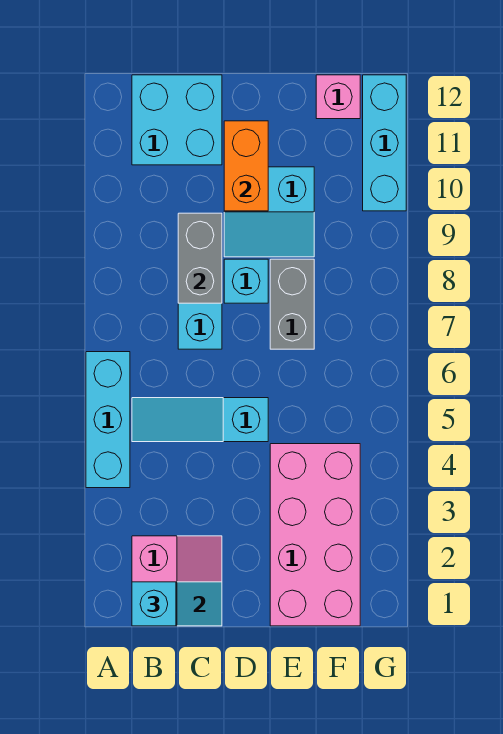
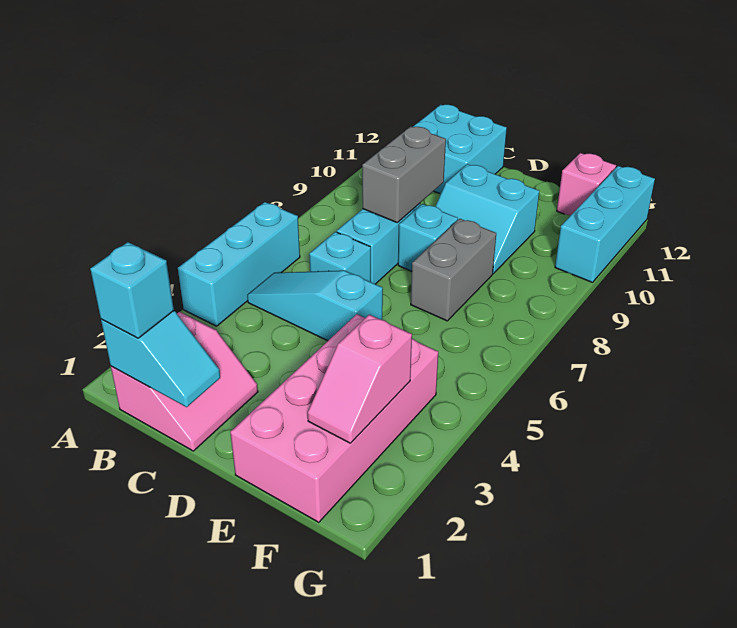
none -> cyan brick C6 level 1
orange brick D10:D11 level 2 -> none
none -> pink slope F2:F3 level 2 top 3

